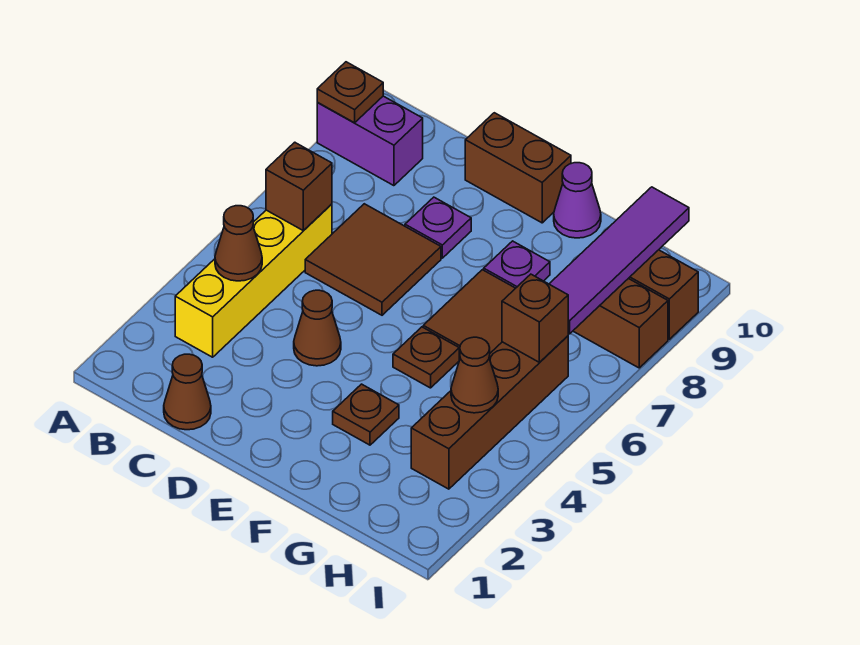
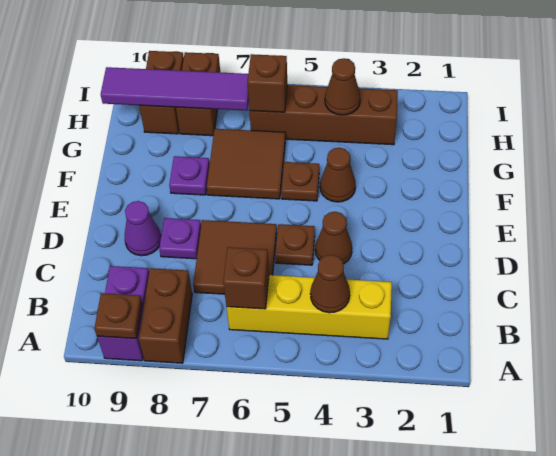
brown cone C1 level 1 -> brown cone F4 level 1
brown brick D10:E10 level 1 -> brown brick A8:B8 level 1
brown plate F3 level 1 -> brown plate D5 level 1
purple cone F10 level 1 -> purple cone D9 level 1

